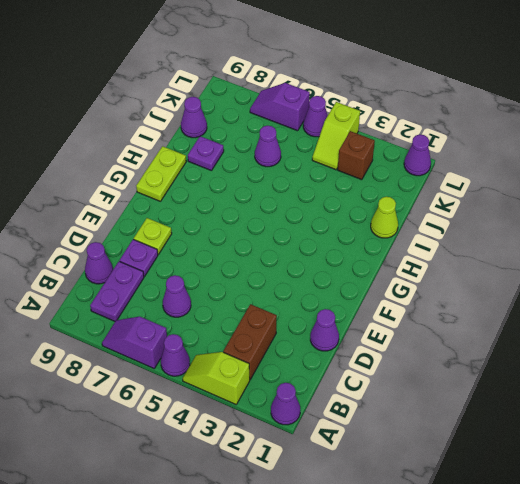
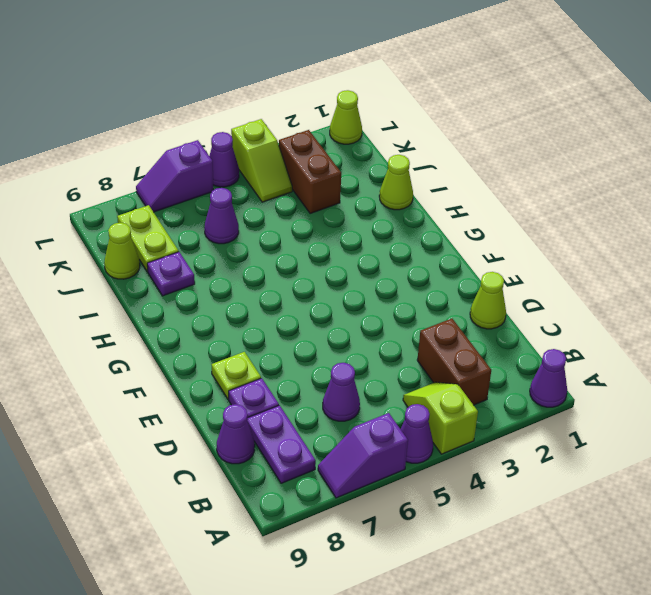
lime slope A3:A4 level 1 top 3 -> lime slope A4:B4 level 1 top A
purple cone D1 level 1 -> lime cone D1 level 1
lime plate G9:H9 level 1 -> lime plate J8:K8 level 1
purple cone J9 level 1 -> lime cone J9 level 1
brown brick K3 level 1 -> brown brick J3:K3 level 1
purple cone L1 level 1 -> lime cone L1 level 1

